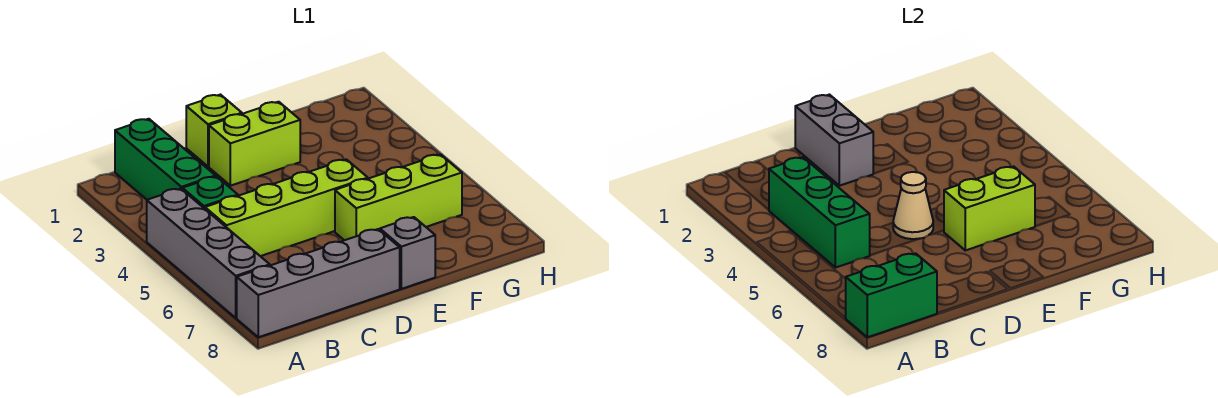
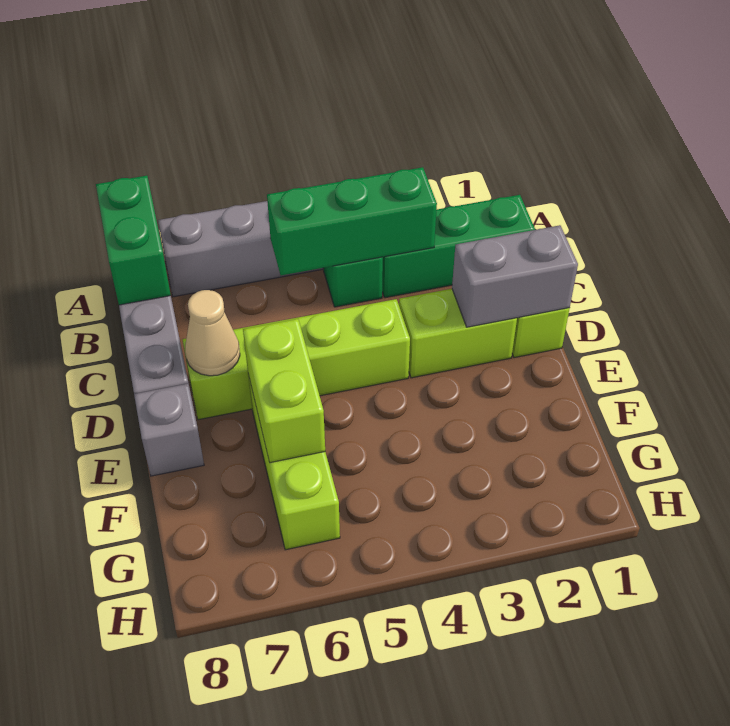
lime brick B5:E5 level 1 -> lime brick D4:D7 level 1
lime brick D2:E2 level 1 -> lime brick D2:D3 level 1
tan cone D5 level 2 -> tan cone D7 level 2

